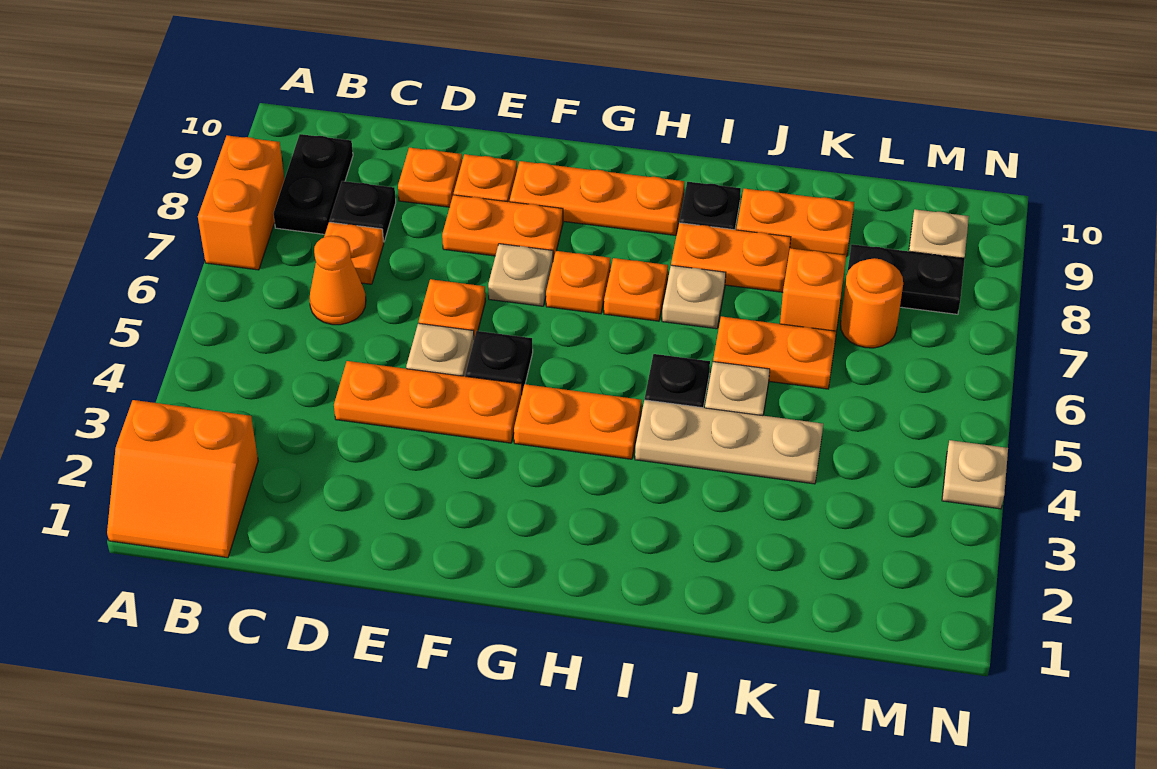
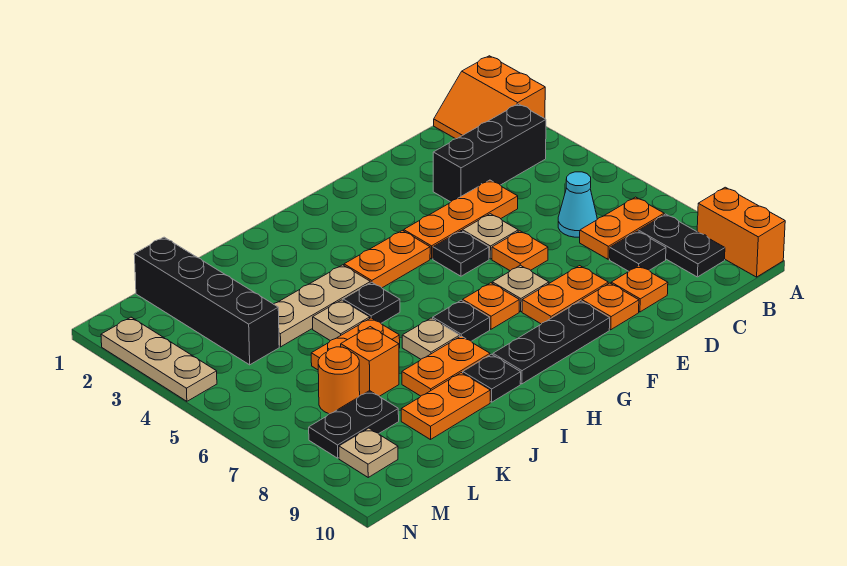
orange slope A1:B2 level 1 top 2 -> orange slope A1:B2 level 1 top A
orange brick A7:A8 level 1 -> orange brick A9:A10 level 1
none -> black brick B3:D3 level 1
orange cone C6 level 1 -> cyan cone C6 level 1
orange plate C7 level 1 -> orange plate B7:C7 level 1
orange plate F9:H9 level 1 -> black plate F9:H9 level 1
orange plate H7 level 1 -> black plate H7 level 1
none -> black brick L1:L4 level 1
tan plate N4 level 1 -> tan plate N2:N4 level 1

